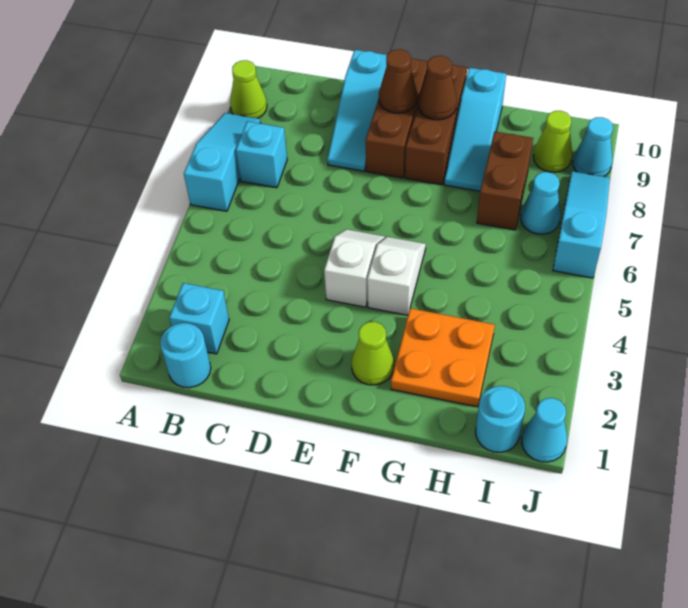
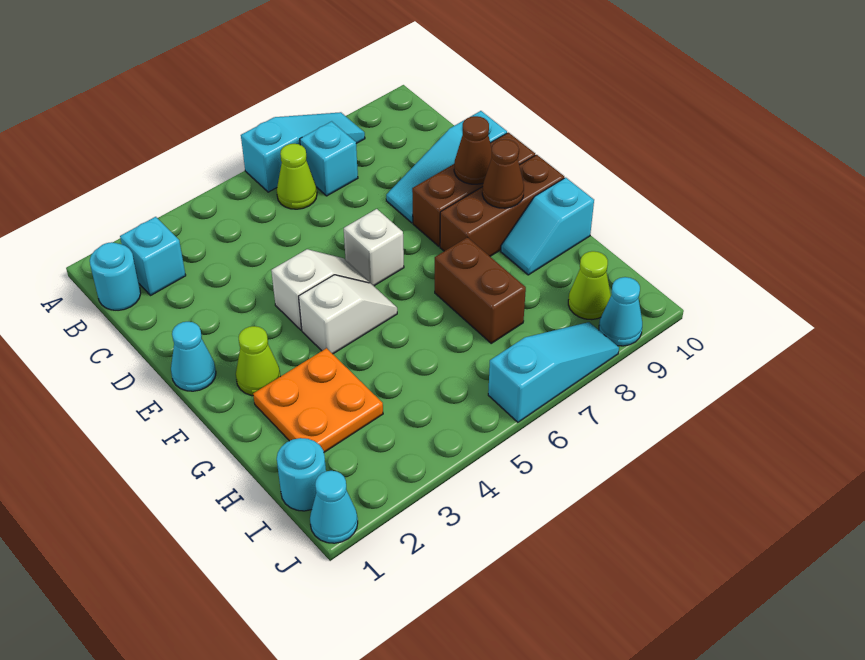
lime cone A9 level 1 -> lime cone B6 level 1
none -> white brick E6 level 1
cyan slope G8:G10 level 1 top 10 -> cyan slope G9:G10 level 1 top 10
brown brick H7:H8 level 1 -> brown brick G7:H7 level 1
cyan cone I7 level 1 -> cyan cone E1 level 1

